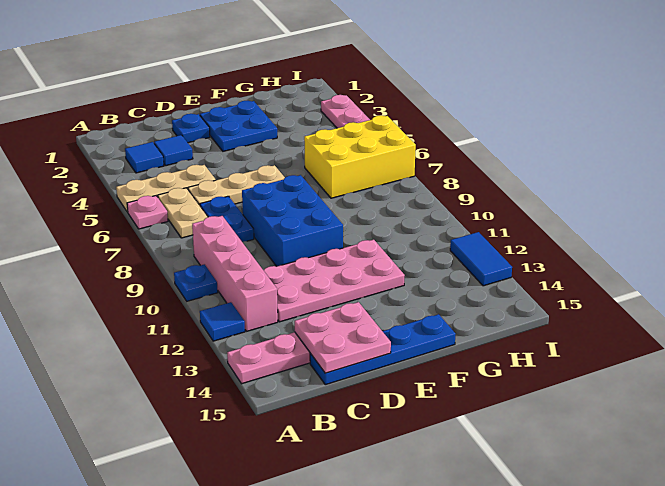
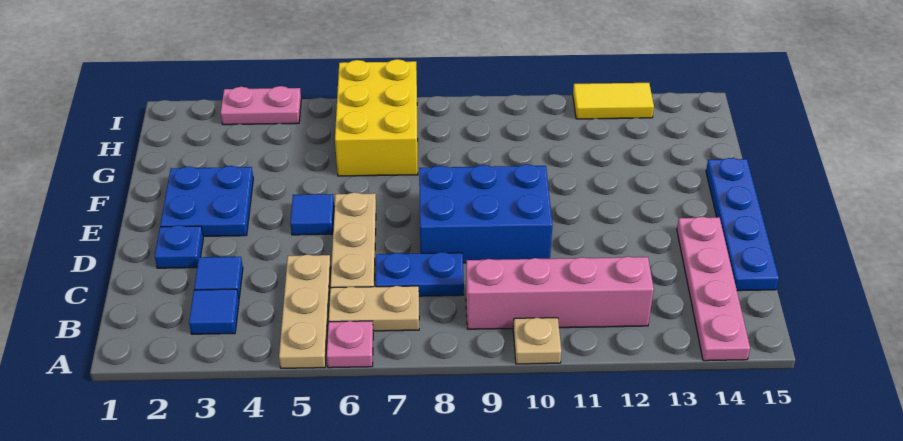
blue plate A10 level 1 -> tan plate A10 level 1
blue tile A12 level 1 -> blue tile E5 level 1
pink plate C11:F12 level 1 -> none
pink plate C14:D15 level 2 -> none
blue tile I12:I13 level 1 -> yellow tile I12:I13 level 1

